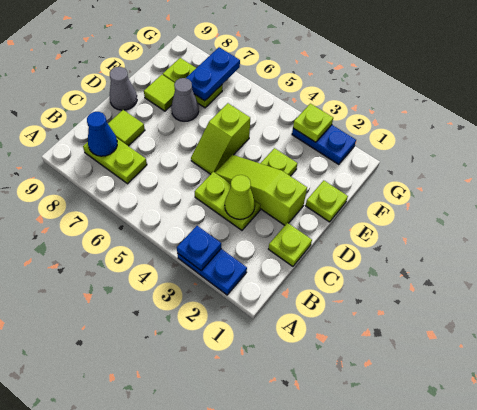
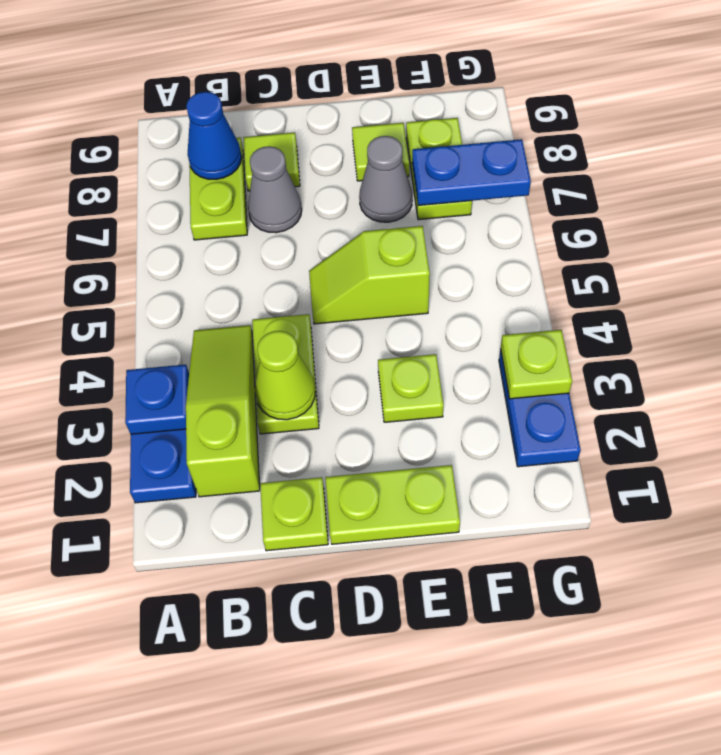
lime slope D2:D4 level 1 top 2 -> lime slope B2:B4 level 1 top 2
grey cone D9 level 1 -> grey cone C7 level 1
lime plate E1 level 1 -> lime plate D1:E1 level 1

